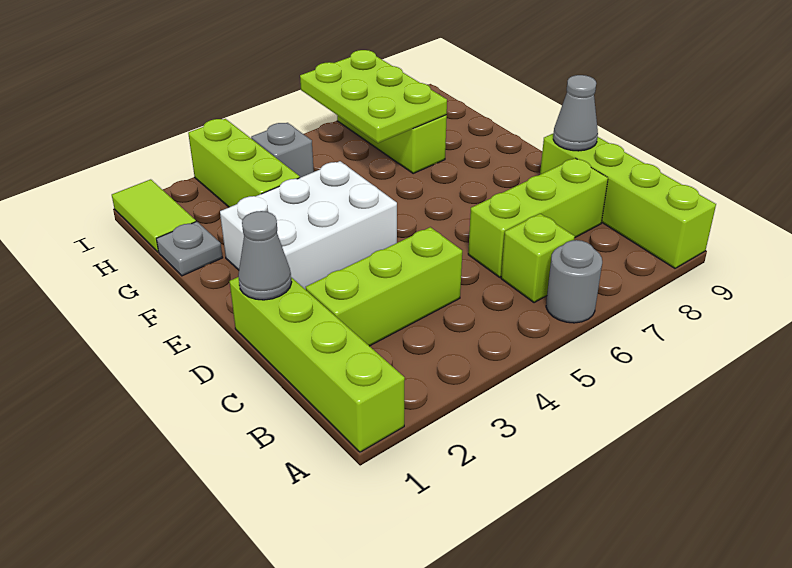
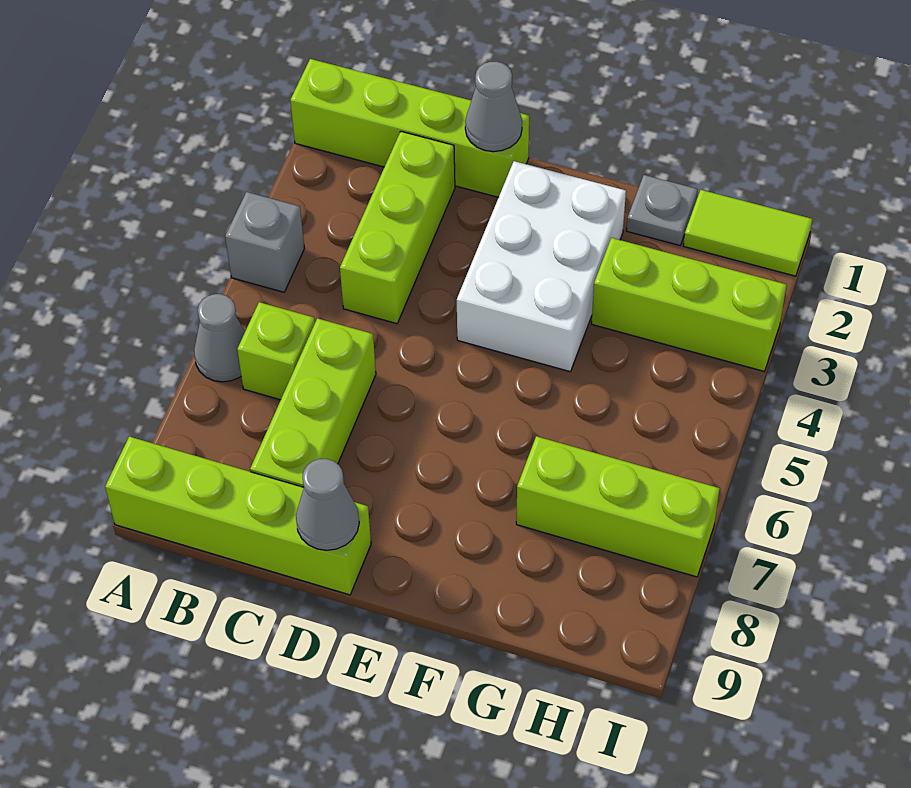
grey round brick A6 level 1 -> grey cone A6 level 1
lime plate G6:I7 level 2 -> none
grey brick H4 level 1 -> grey brick A4 level 1

